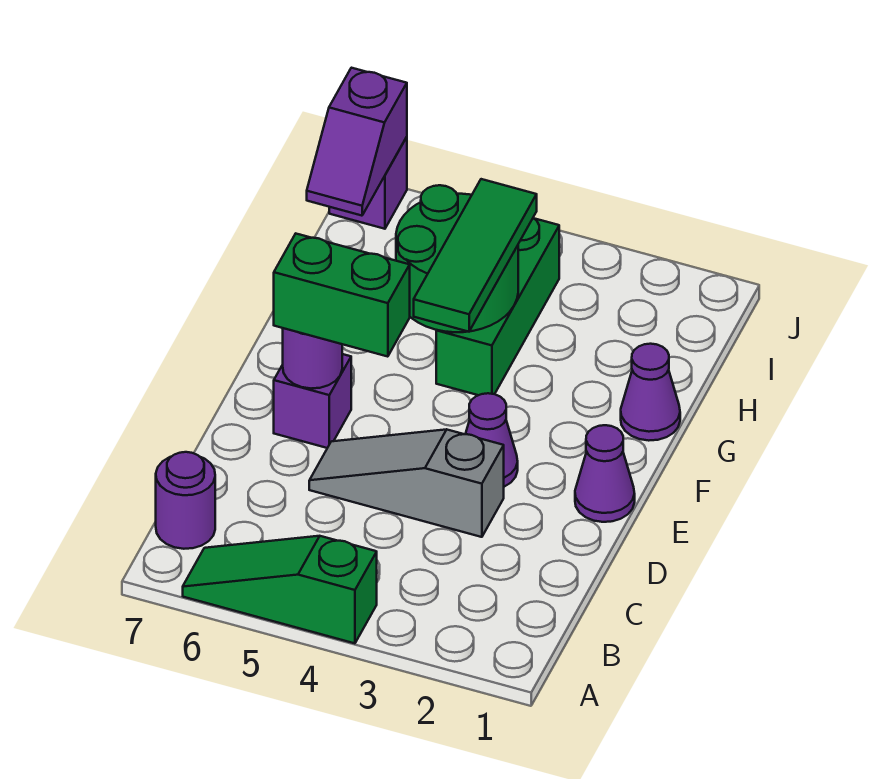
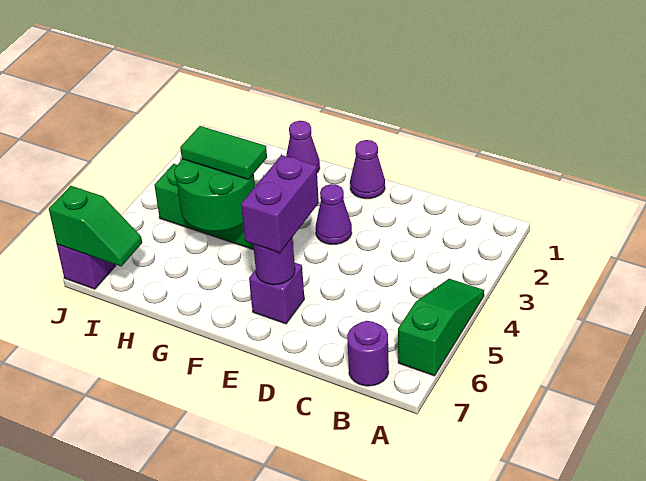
green slope A4:A6 level 1 top 4 -> green slope A4:A6 level 1 top 6
grey slope D3:D5 level 1 top 3 -> none
green brick E5:E6 level 3 -> purple brick E5:E6 level 3
green tile F4:H4 level 3 -> green tile G4:H4 level 3
purple slope I7:J7 level 2 top J -> green slope I7:J7 level 2 top J

